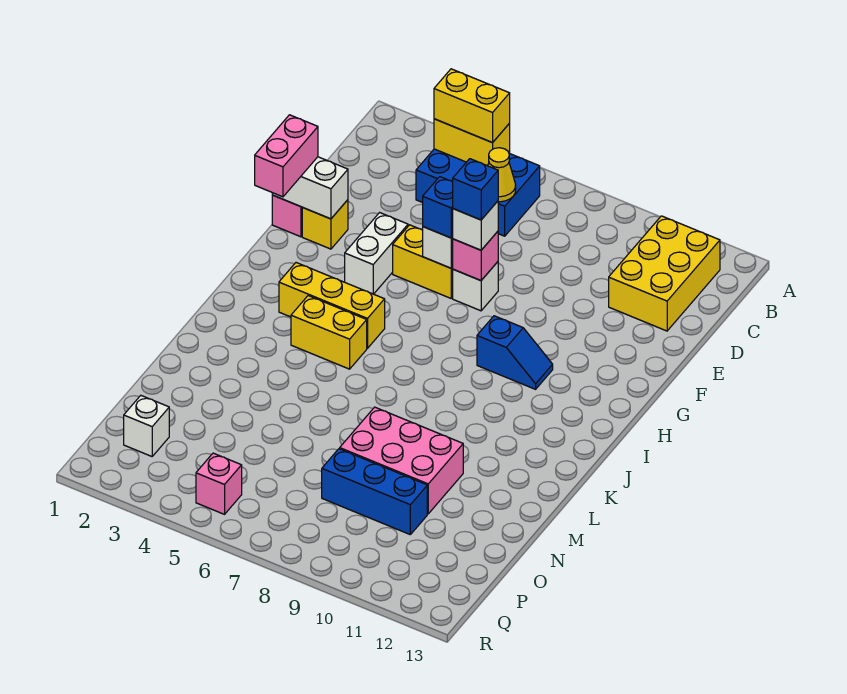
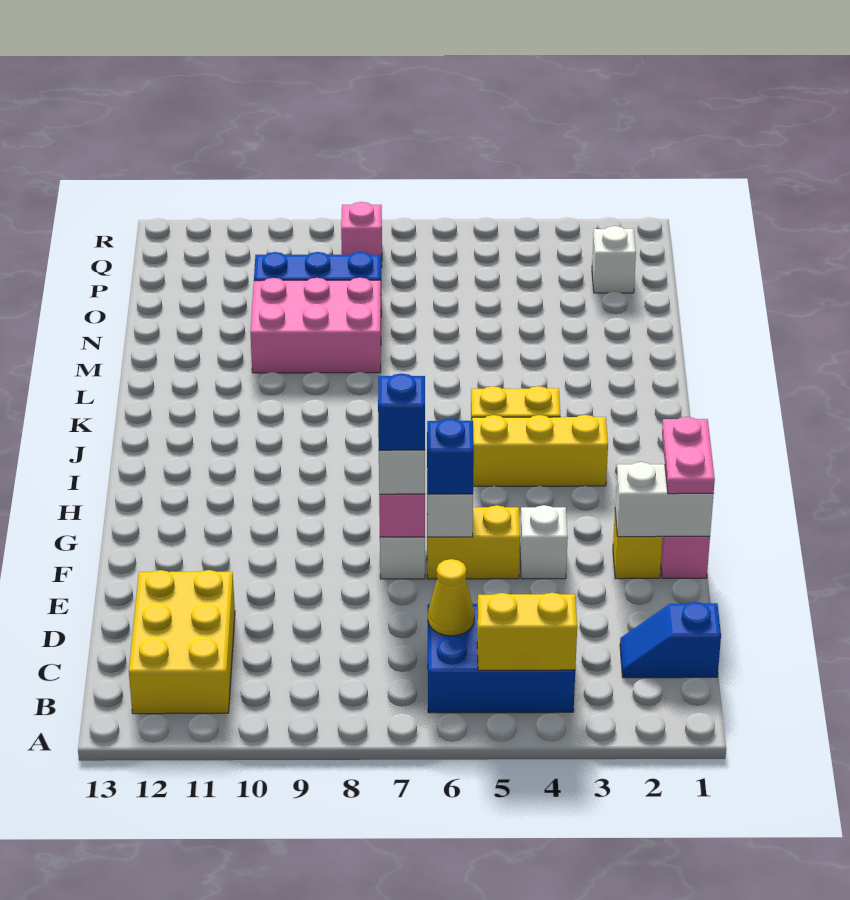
yellow brick B4:B5 level 3 -> none
pink brick F1:G1 level 3 -> pink plate F1:G1 level 3
white brick F4:G4 level 1 -> white brick F4 level 1
blue slope H9:H10 level 1 top 9 -> blue slope C1:C2 level 1 top 1
pink brick Q5 level 1 -> pink brick Q8 level 1

